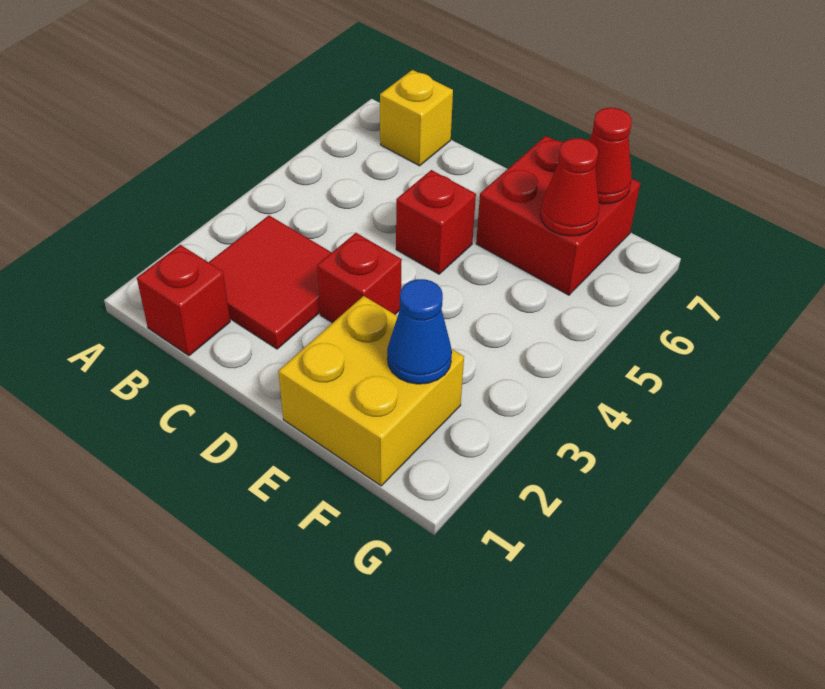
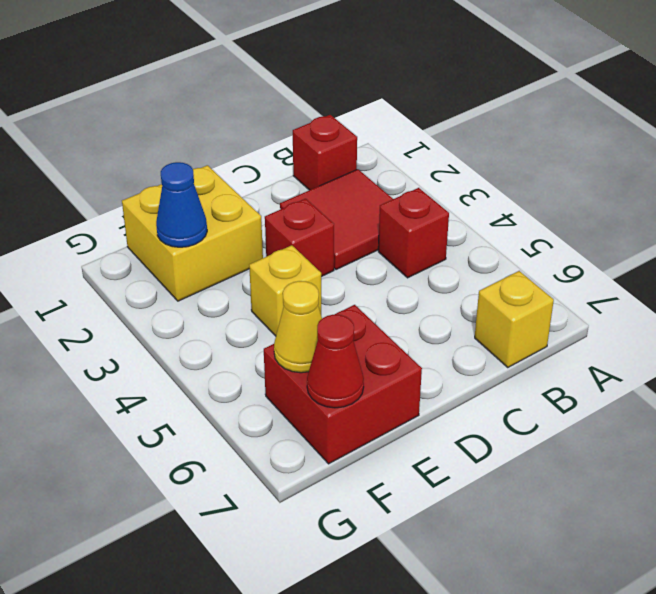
red brick D5 level 1 -> red brick B4 level 1
none -> yellow brick E4 level 1
red cone F6 level 2 -> yellow cone F6 level 2

